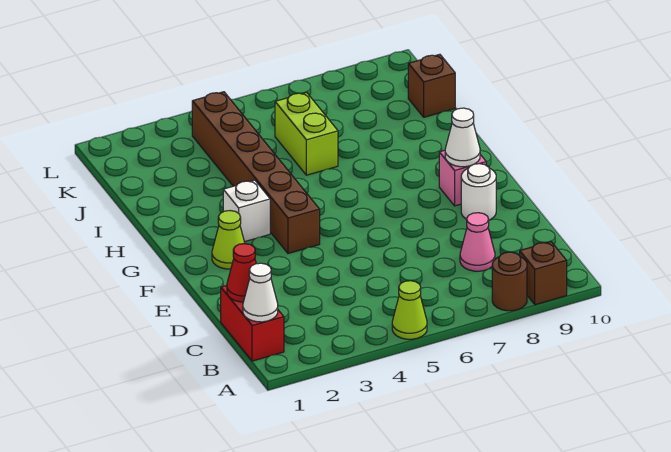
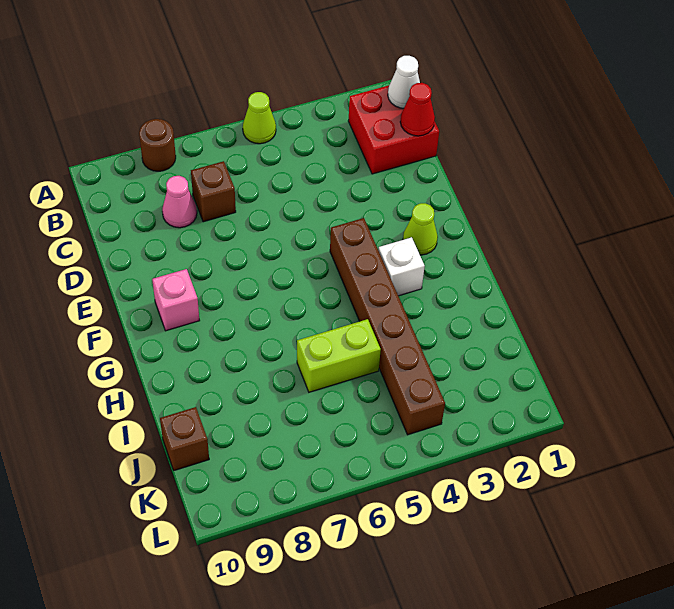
brown brick A9 level 1 -> brown brick C7 level 1
red brick B1:C1 level 1 -> red brick B1:C2 level 1
white round brick E9 level 1 -> none
white cone F9 level 2 -> none
lime brick I6:J6 level 1 -> lime brick I5:I6 level 1

